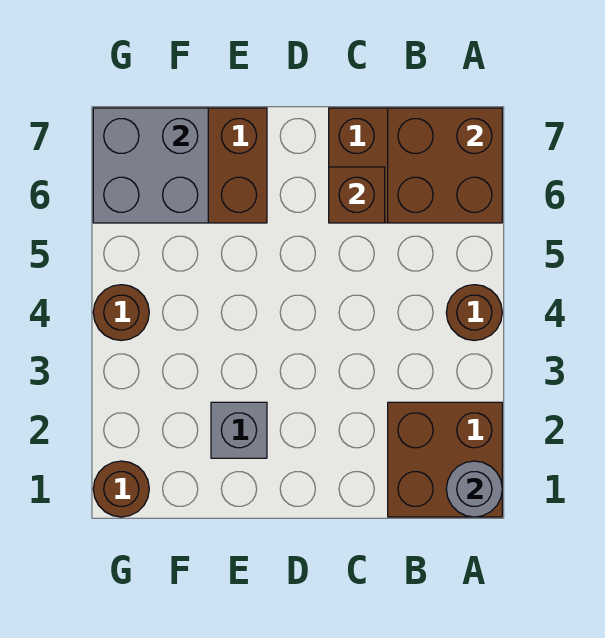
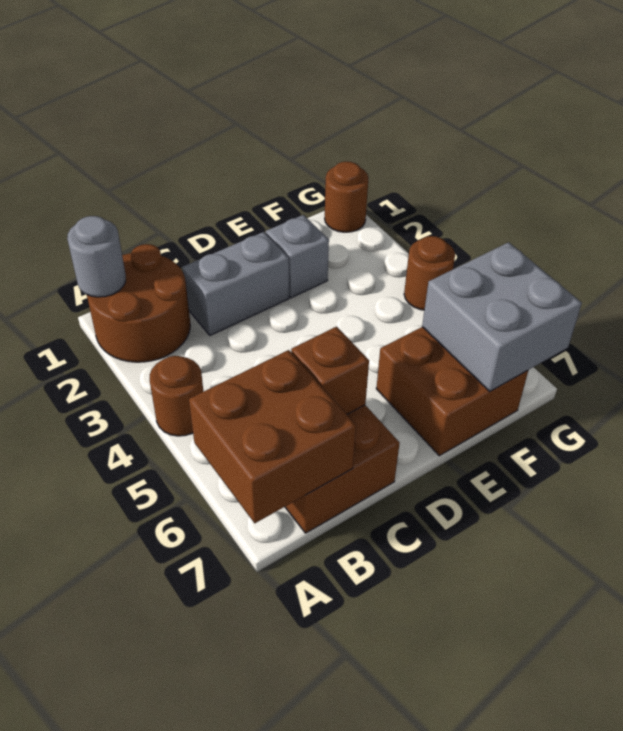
brown brick A1:B2 level 1 -> brown round brick A1:B2 level 1
none -> grey brick C2:D2 level 1

